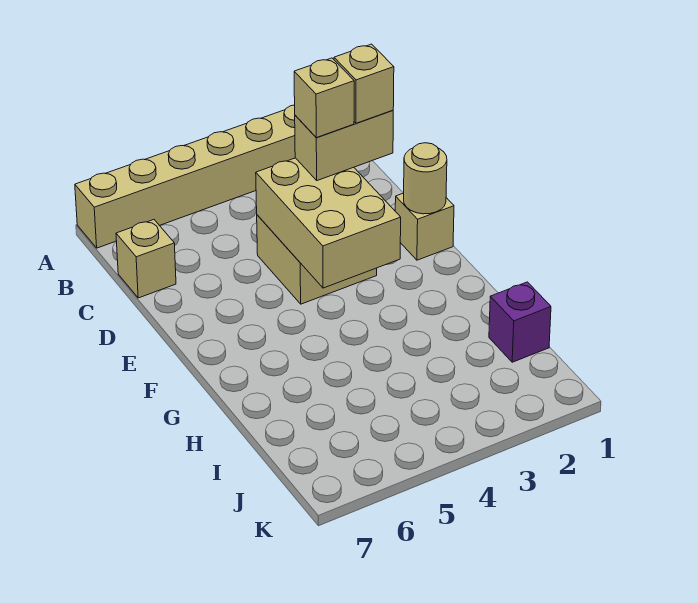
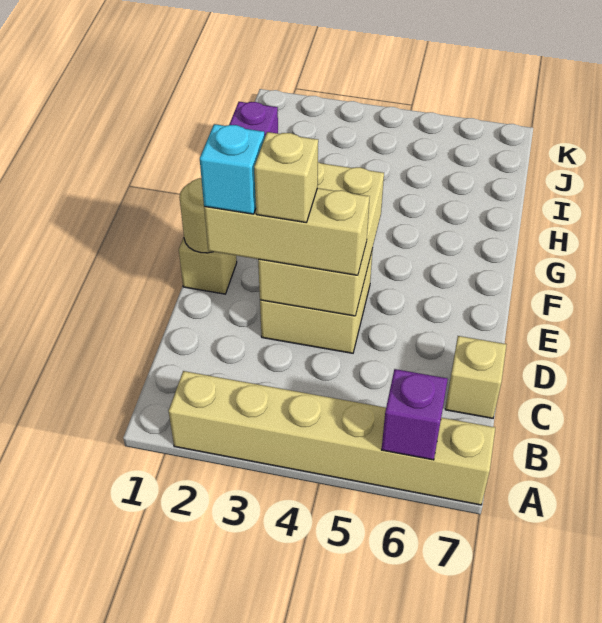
none -> purple brick A6 level 2
tan brick D2:D3 level 3 -> tan brick D2:D4 level 3
tan brick D2 level 4 -> cyan brick D2 level 4

